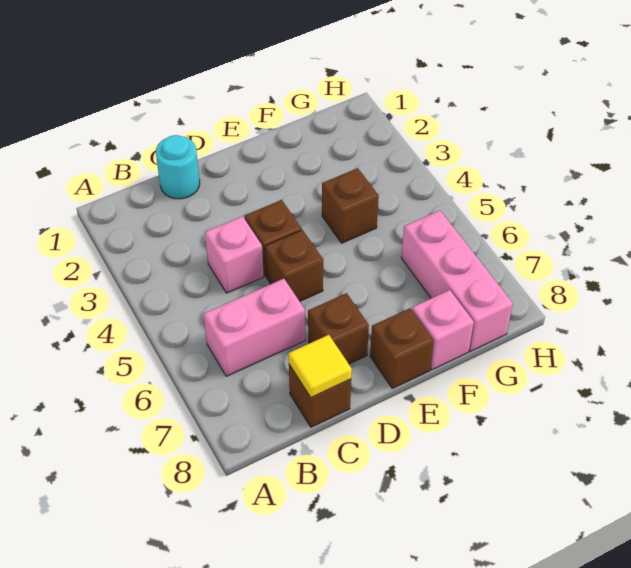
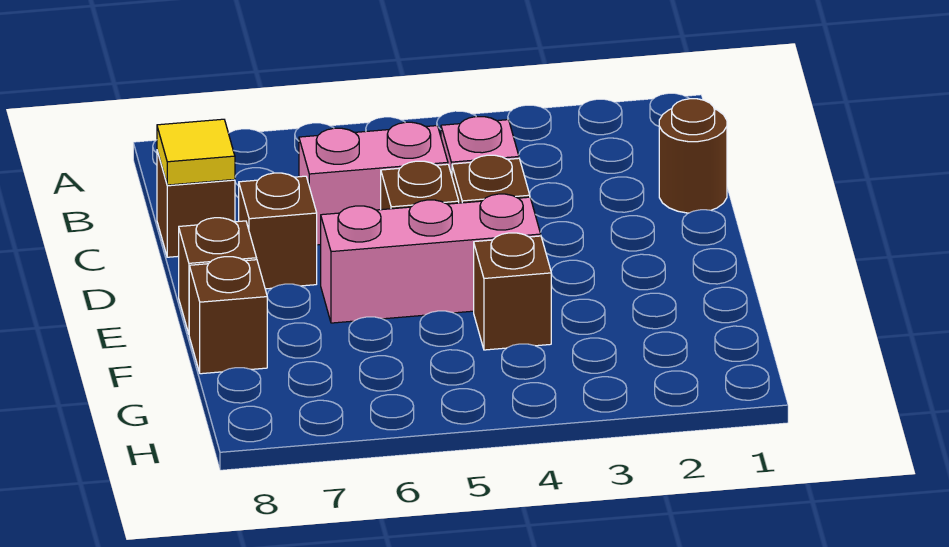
pink brick B6:C6 level 1 -> pink brick C5:C6 level 1
cyan round brick C1 level 1 -> brown round brick C1 level 1
pink brick F8 level 1 -> brown brick F8 level 1
pink brick G6:G8 level 1 -> pink brick E4:E6 level 1

